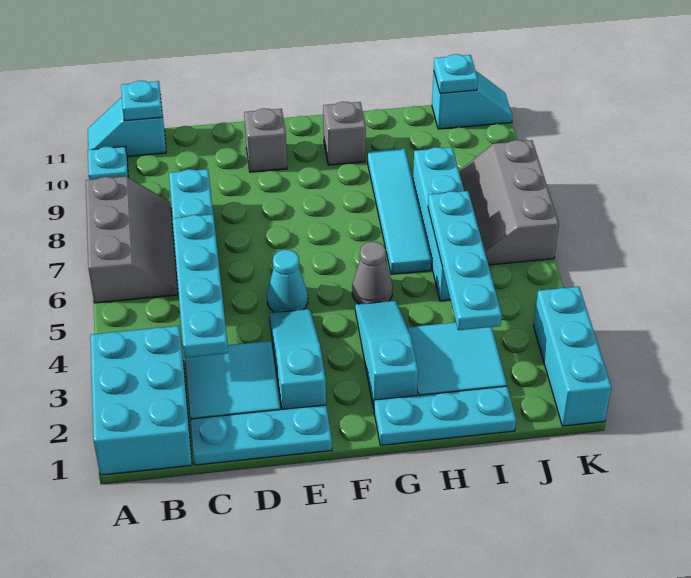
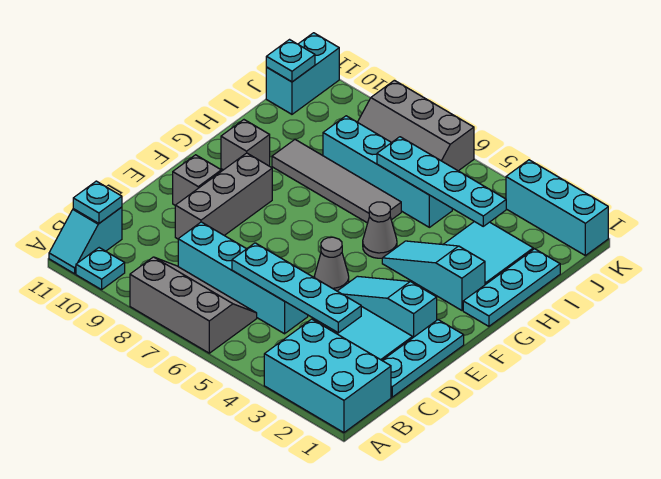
none -> grey brick D9:F9 level 1
cyan cone E5 level 1 -> grey cone E5 level 1
cyan tile H6:H9 level 1 -> grey tile H6:H9 level 1
cyan slope J11:K11 level 1 top J -> cyan brick J11:K11 level 1

